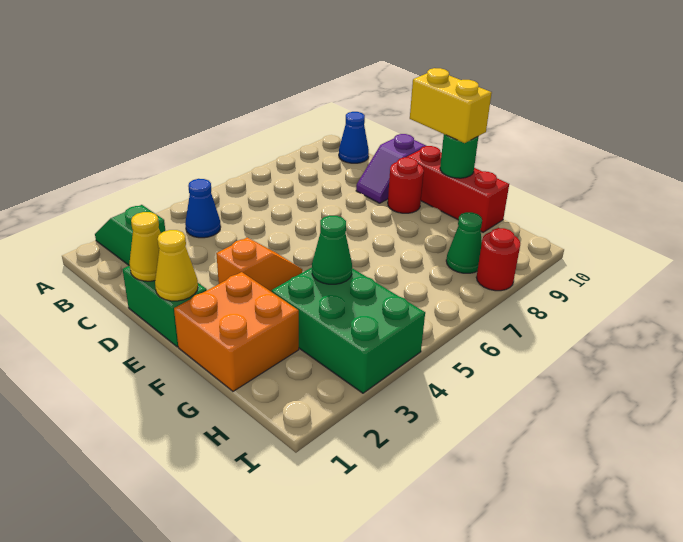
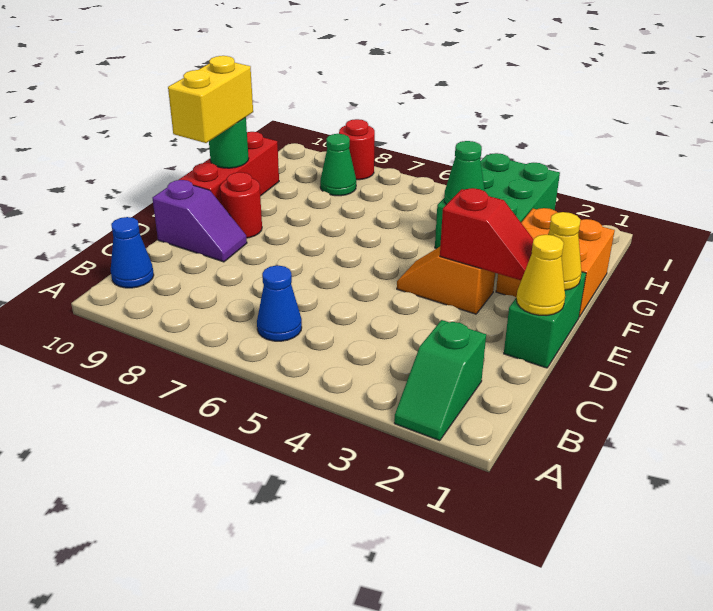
blue cone B4 level 1 -> blue cone B6 level 1
none -> red slope E2:E3 level 2 top 3

